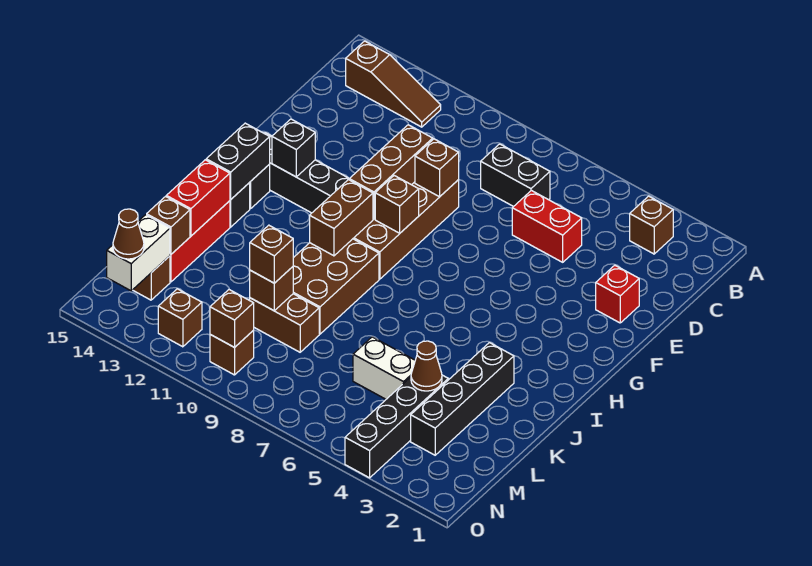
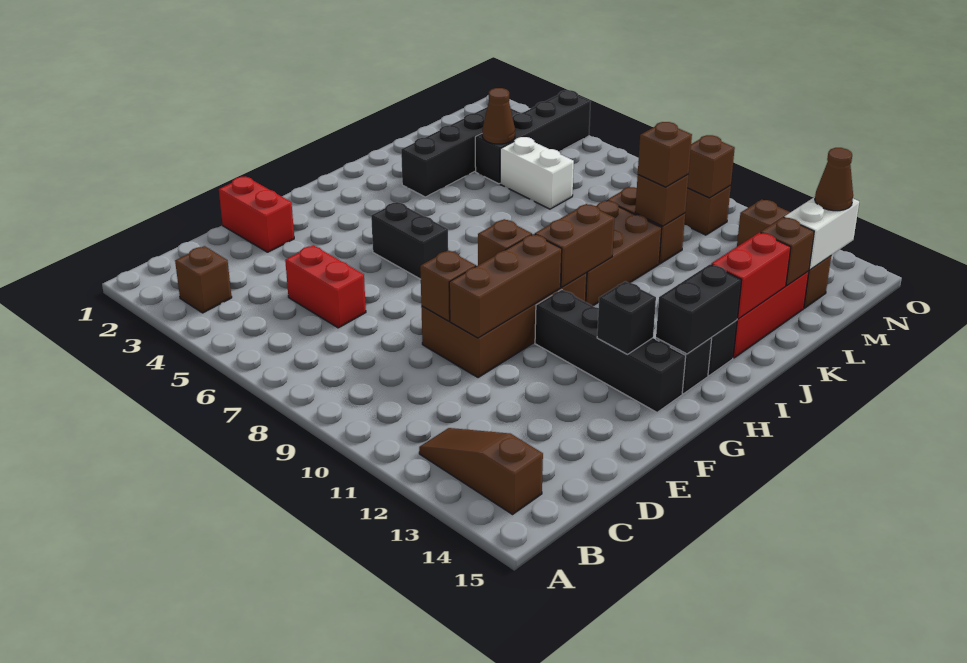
black brick C7:C8 level 1 -> black brick G5:G6 level 1
red brick E2 level 1 -> red brick E1:E2 level 1

